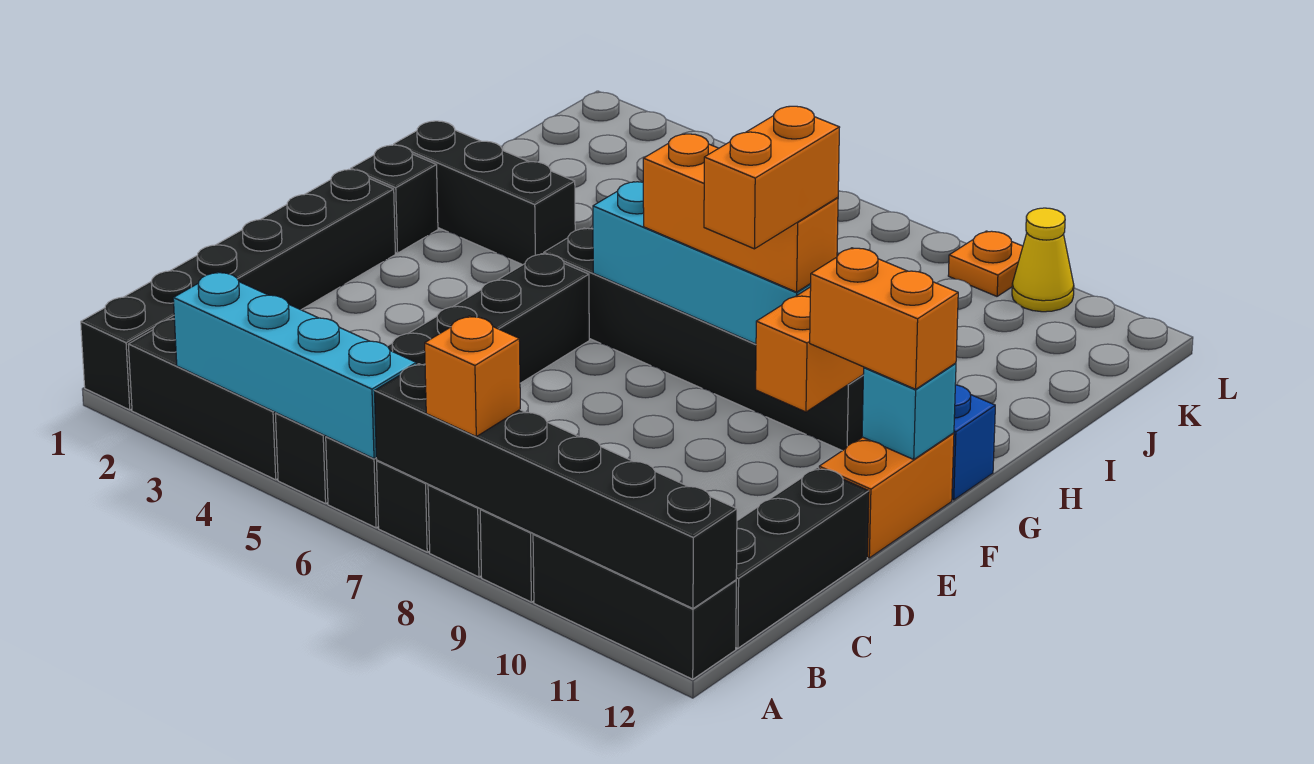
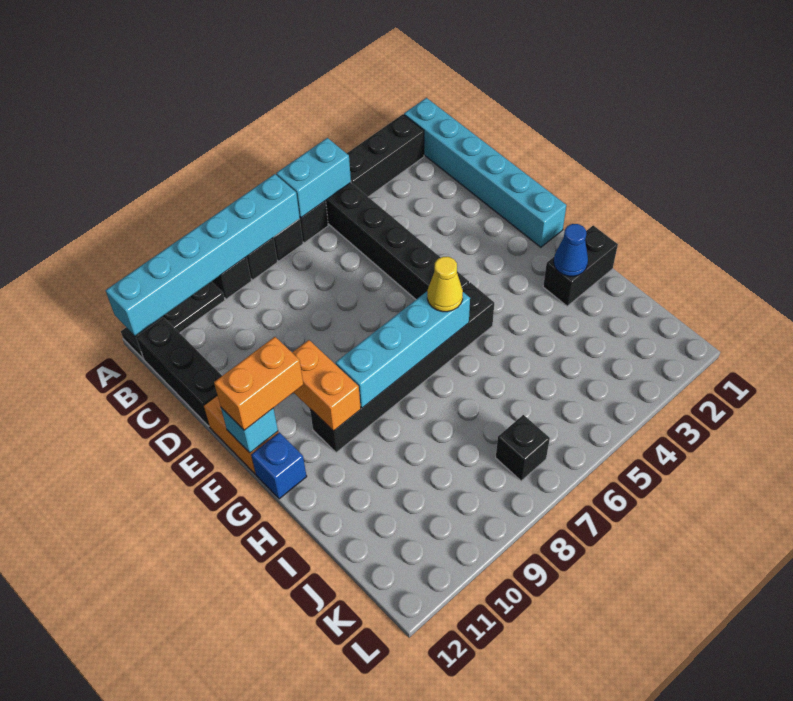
black brick A1:F1 level 1 -> cyan brick A1:F1 level 1
cyan brick A3:A6 level 2 -> cyan brick A5:A6 level 2
black brick A7:A12 level 2 -> cyan brick A7:A12 level 2
orange brick A8 level 3 -> none
black brick A10:A12 level 1 -> black plate A10:A12 level 1
orange brick F9:G9 level 4 -> none
black brick G1 level 1 -> black brick K7 level 1
orange brick G7:G9 level 3 -> none
black brick H1:H3 level 1 -> black brick H1:H2 level 1
none -> blue cone H2 level 2
orange plate L9 level 1 -> none
yellow cone L10 level 1 -> yellow cone G6 level 3

